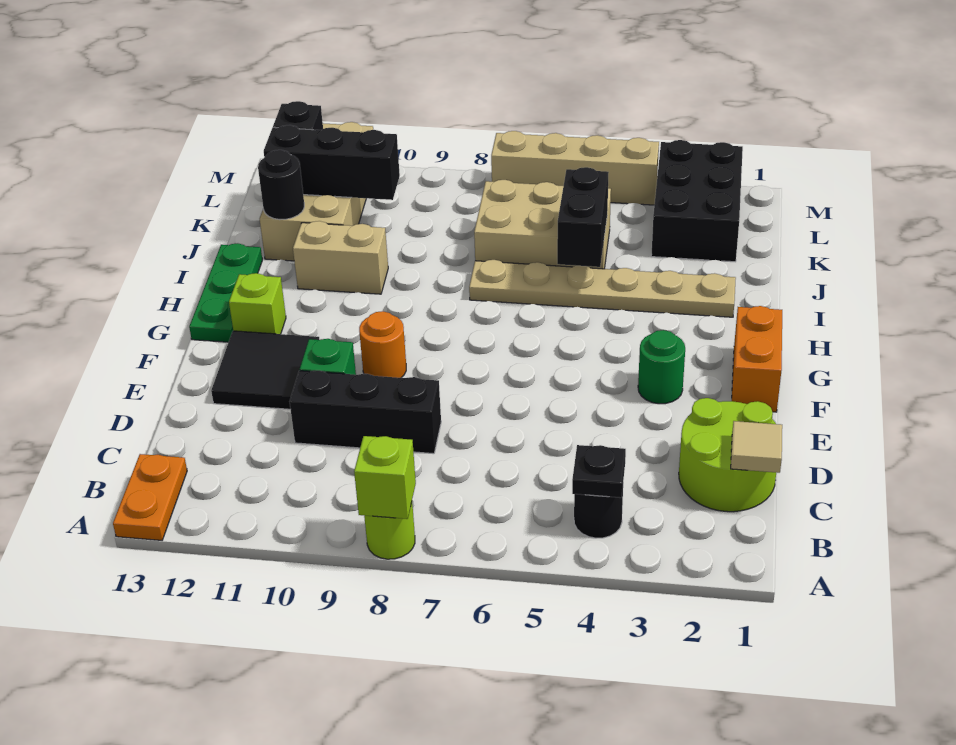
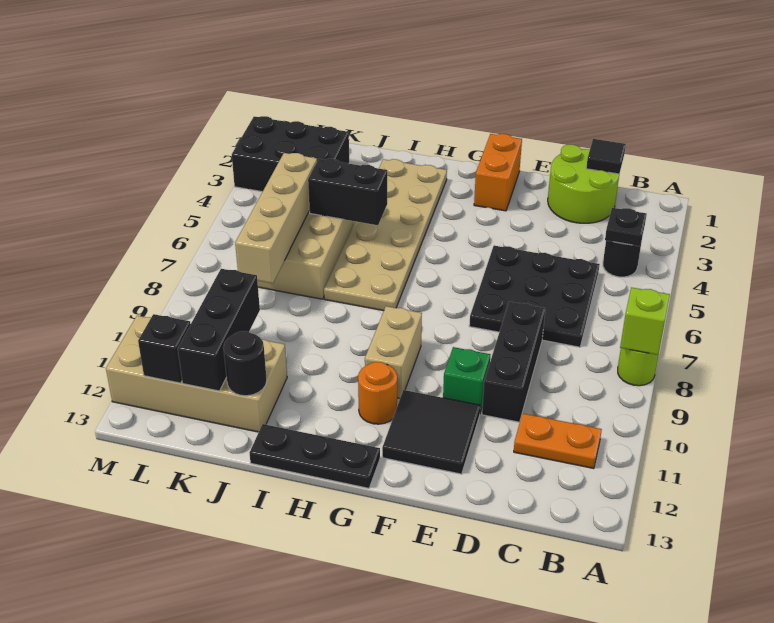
orange plate A13:B13 level 1 -> orange plate B11:C11 level 1
tan tile C1 level 2 -> black tile C1 level 2
none -> black plate C5:E7 level 1
orange brick F1:G1 level 1 -> orange brick F1:F2 level 1
green round brick F3 level 1 -> none
orange round brick F9 level 1 -> orange round brick G11 level 1
lime brick G12 level 1 -> none
green plate G13:I13 level 1 -> black plate G13:I13 level 1
tan plate I2:I7 level 1 -> tan plate H2:I7 level 1
tan brick I10:I11 level 1 -> tan brick G9:G10 level 1
tan brick M4:M7 level 1 -> tan brick K5:K8 level 2

